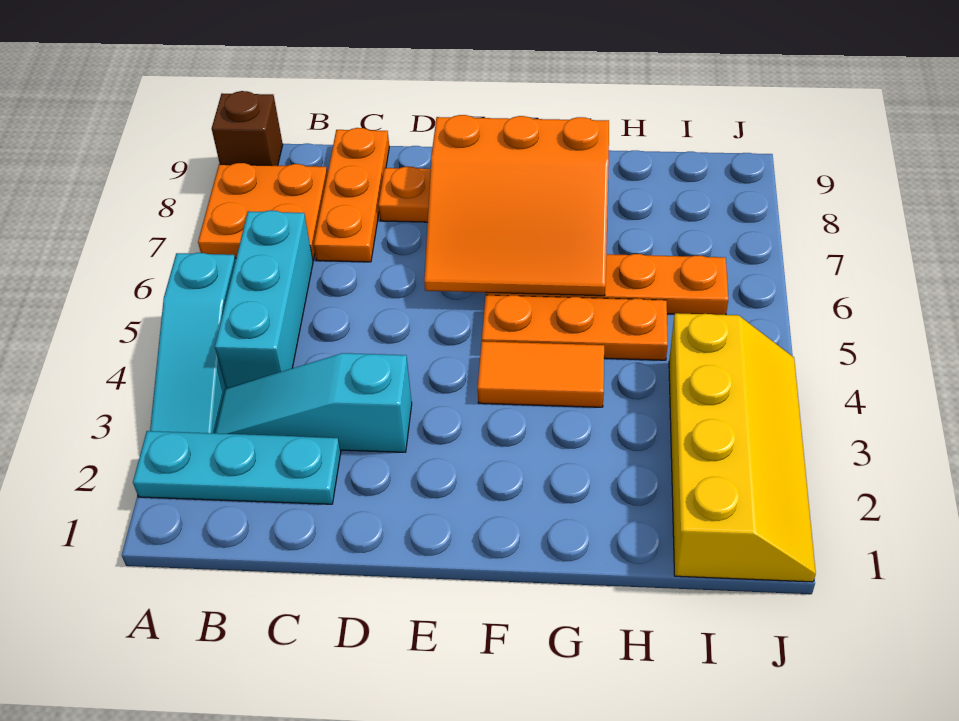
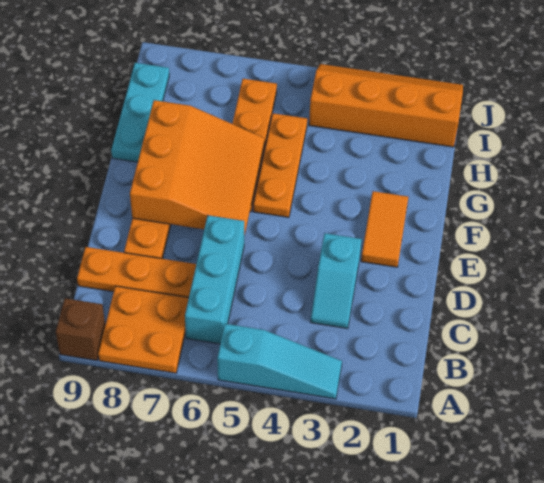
cyan plate A2:C2 level 1 -> cyan plate G9:I9 level 1
cyan slope B3:D3 level 1 top D -> cyan slope C3:D3 level 1 top D
cyan brick B4:B6 level 1 -> cyan brick B6:D6 level 1
orange tile F4:G4 level 1 -> orange tile E2:F2 level 1
yellow slope I1:J4 level 1 top I -> orange slope I1:J4 level 1 top I

